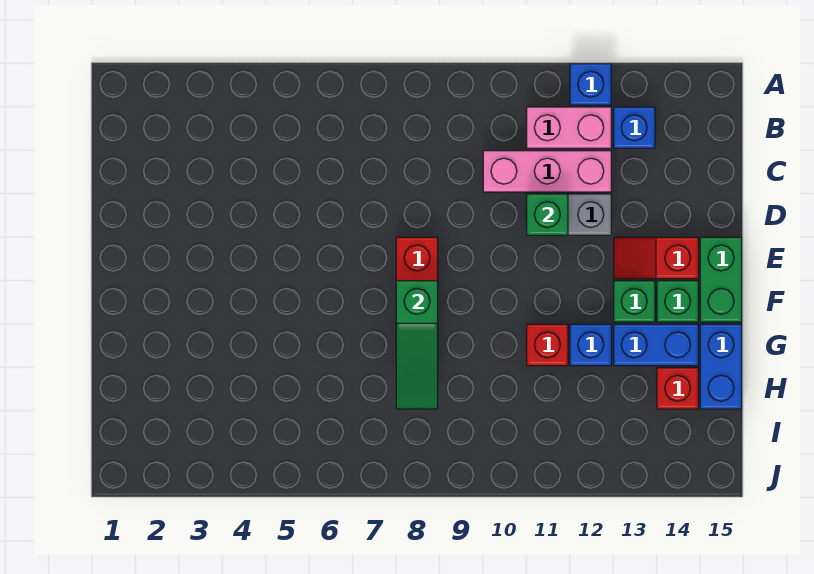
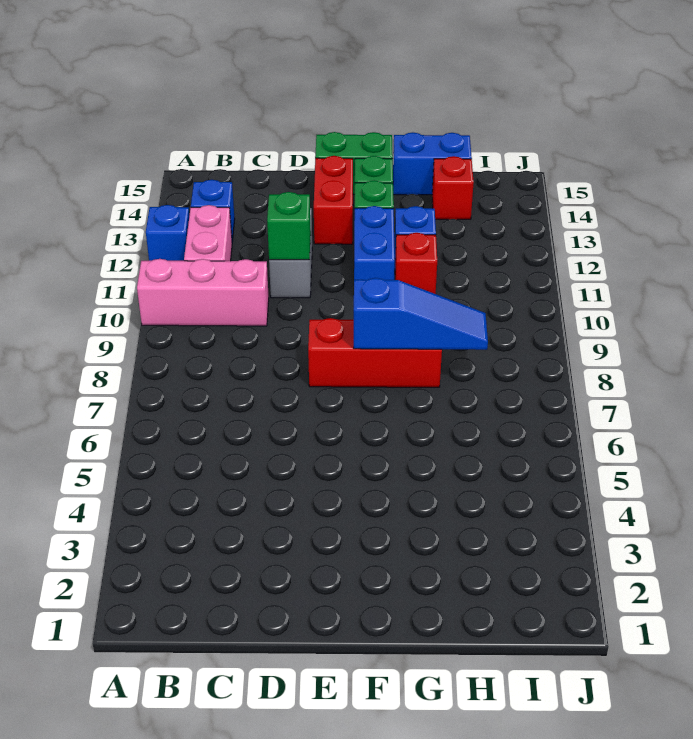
pink brick C10:C12 level 1 -> pink brick A10:C10 level 1
red slope E13:E14 level 1 top 14 -> red brick E13:E14 level 1
green slope F8:H8 level 2 top F -> blue slope F8:H8 level 2 top F
blue brick G13:G14 level 1 -> blue brick F11:F12 level 1

